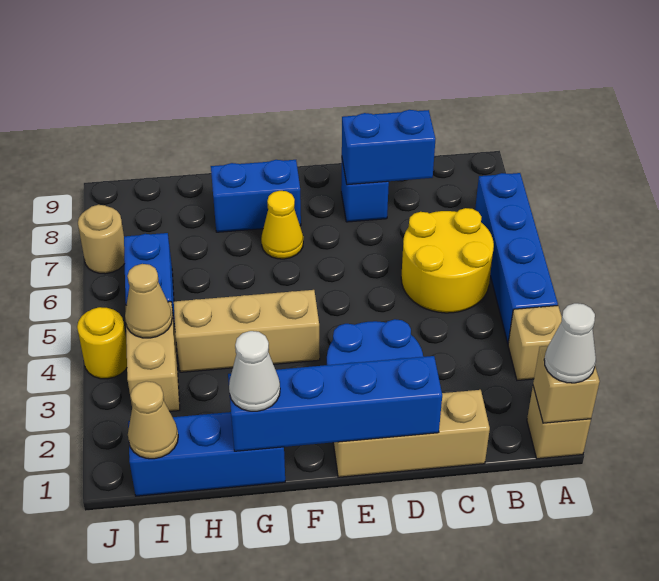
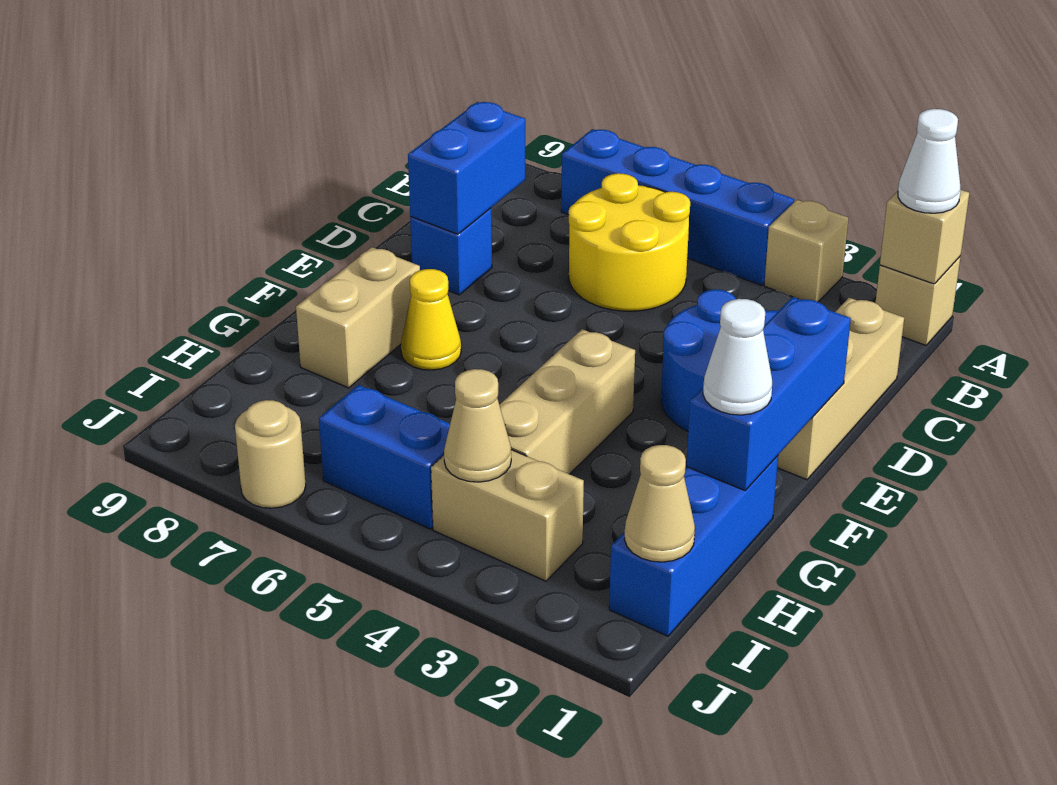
blue brick D1:G1 level 2 -> blue brick E1:G1 level 2
blue brick F8:G8 level 1 -> tan brick F8:G8 level 1
yellow round brick J4 level 1 -> none

